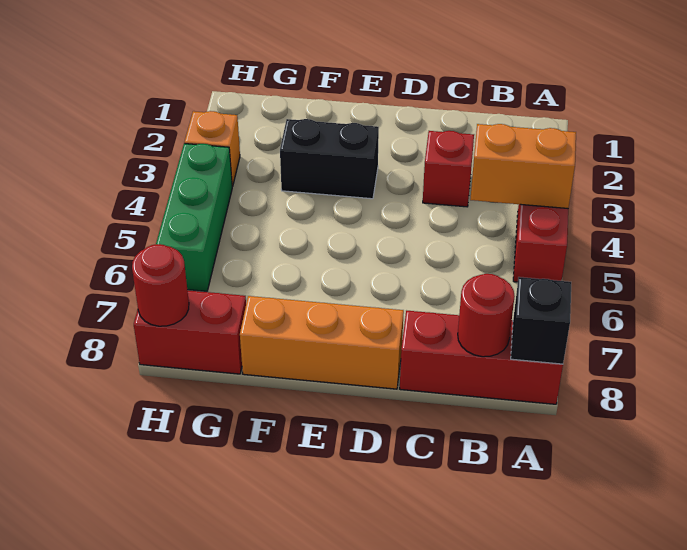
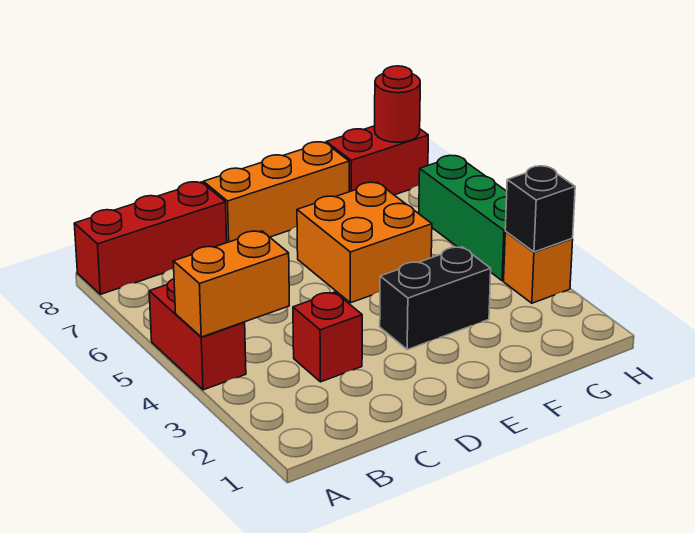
black brick A8 level 2 -> black brick H3 level 2
red round brick B8 level 2 -> none
none -> orange brick E5:F6 level 1

